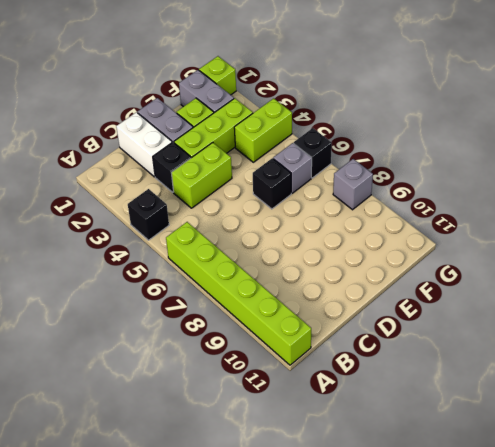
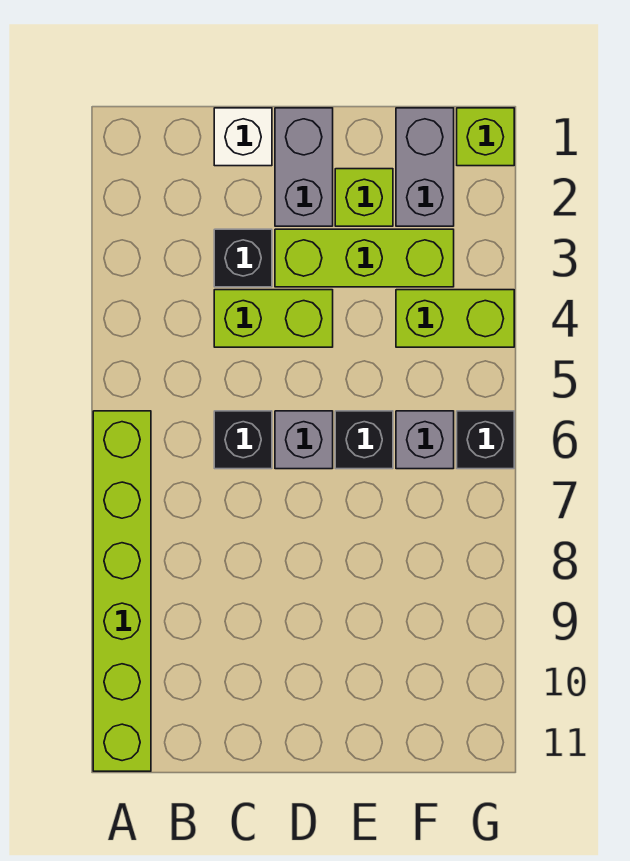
black brick A4 level 1 -> black brick C6 level 1
white brick C1:C2 level 1 -> white brick C1 level 1
grey brick G8 level 1 -> grey brick D6 level 1

